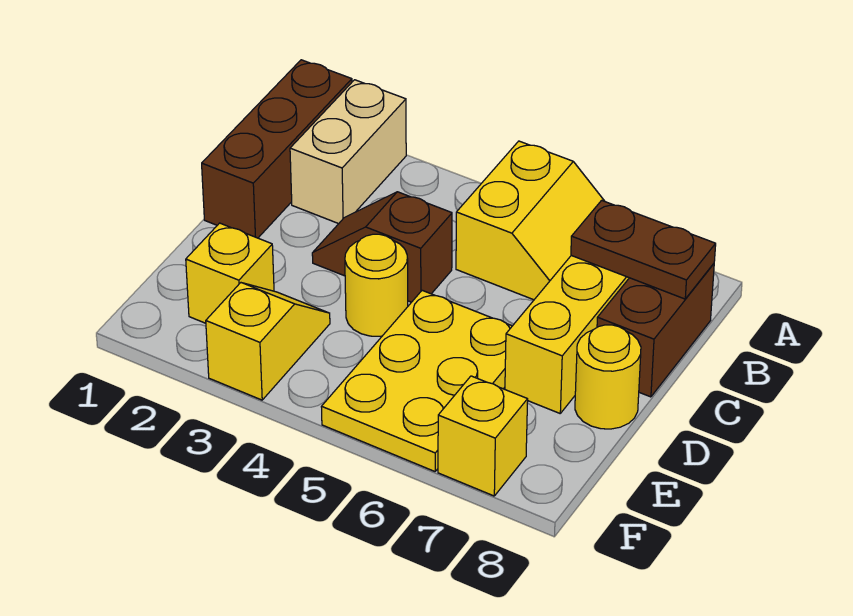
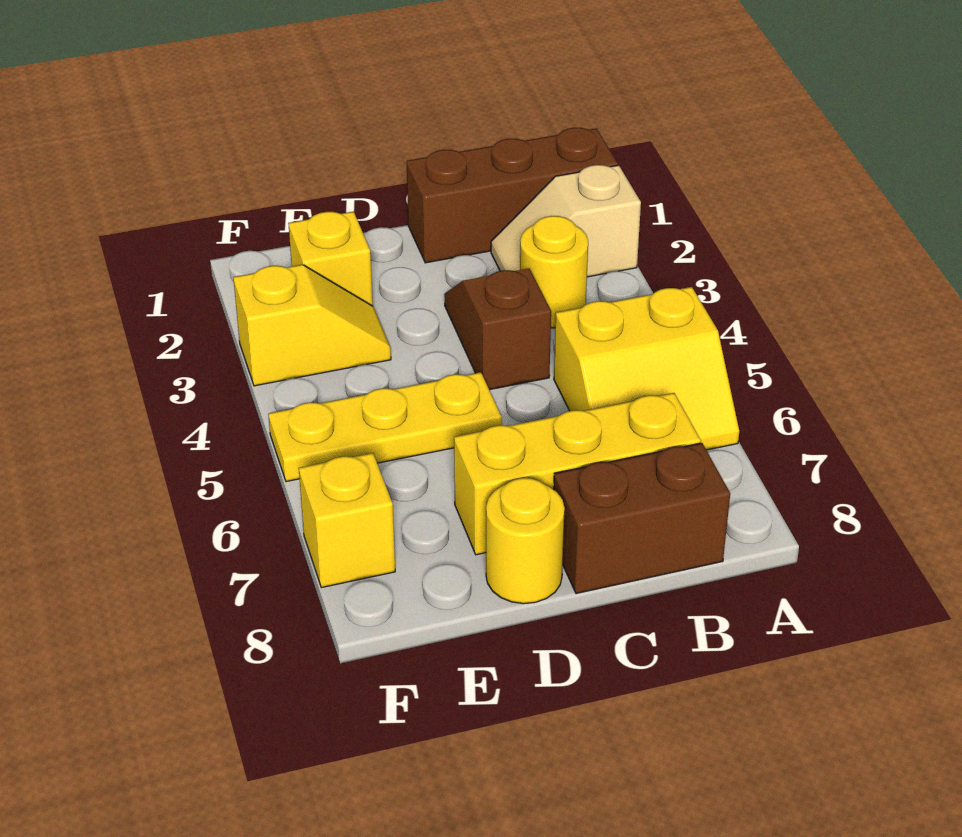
tan brick A2:B2 level 1 -> tan slope A2:B2 level 1 top A
brown plate B7:B8 level 2 -> none
yellow round brick D4 level 1 -> yellow round brick B3 level 1
yellow plate D5:F6 level 1 -> yellow plate D5:F5 level 1

